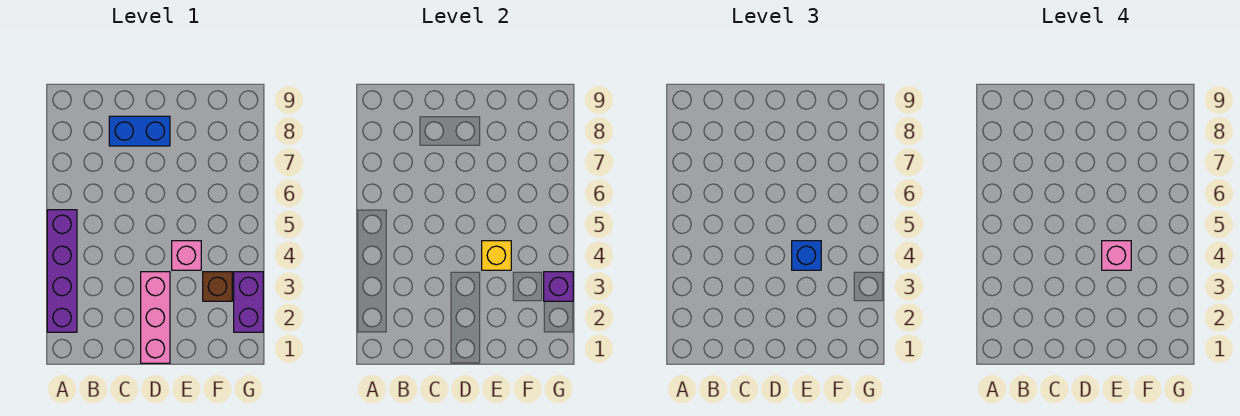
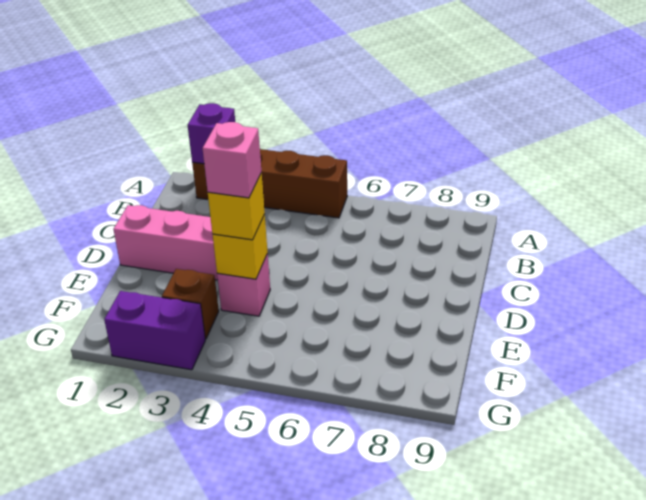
purple brick A2:A5 level 1 -> brown brick A2:A5 level 1
blue brick C8:D8 level 1 -> none
blue brick E4 level 3 -> yellow brick E4 level 3
purple brick G3 level 2 -> purple brick A2 level 2

